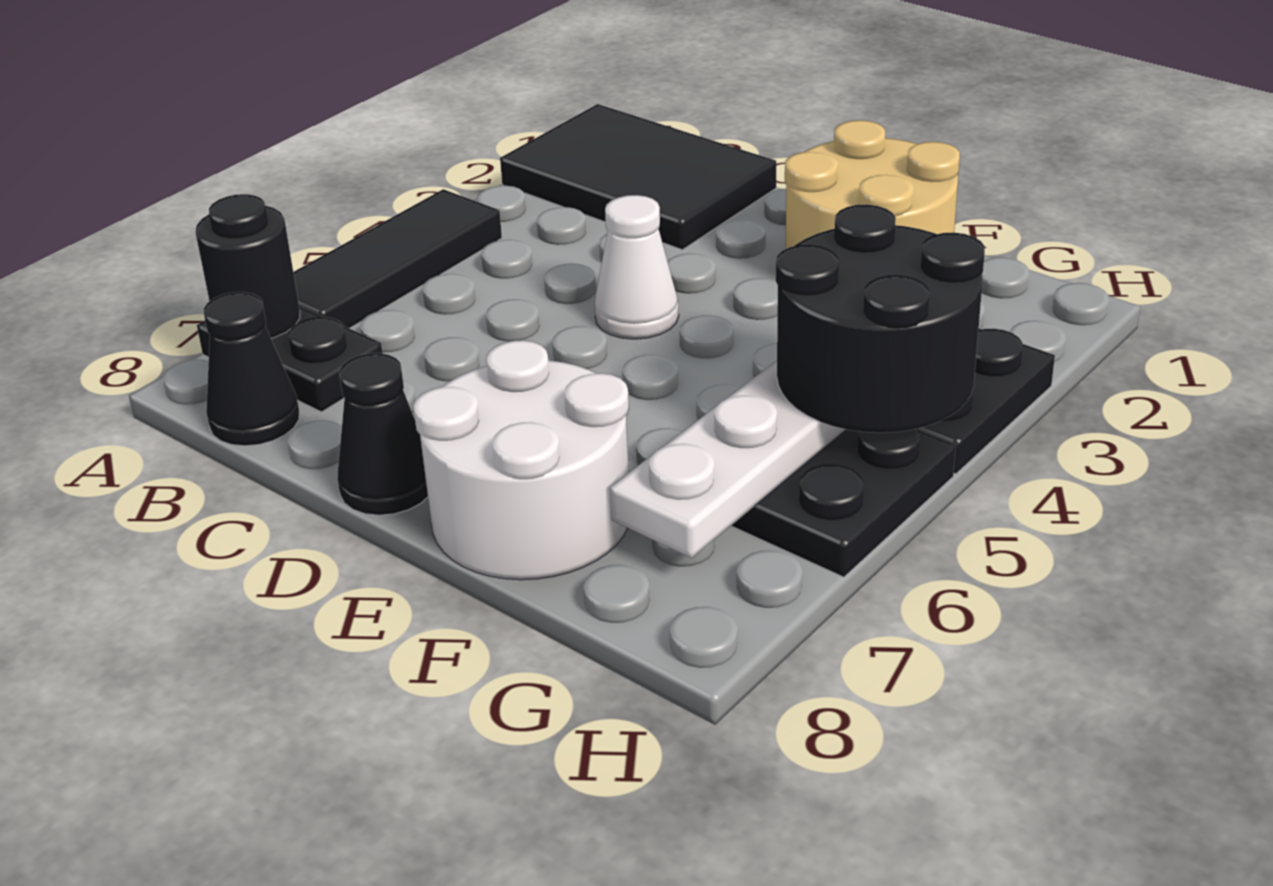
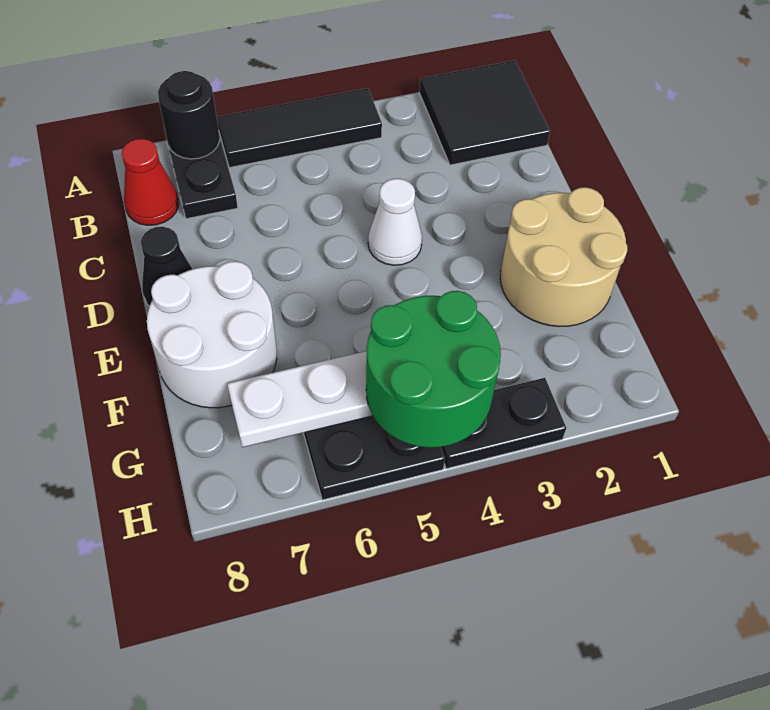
black tile A1:C2 level 1 -> black tile A1:B2 level 1
black cone B8 level 1 -> red cone B8 level 1
black round brick G4:H5 level 3 -> green round brick G4:H5 level 3

